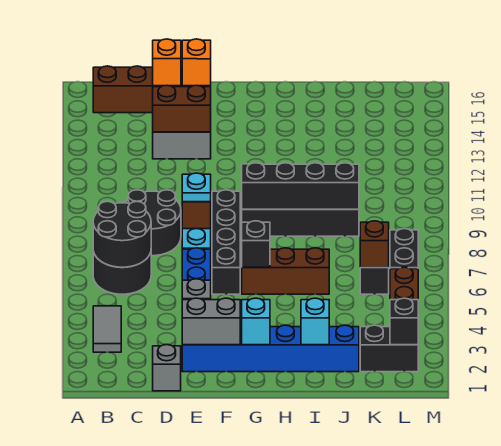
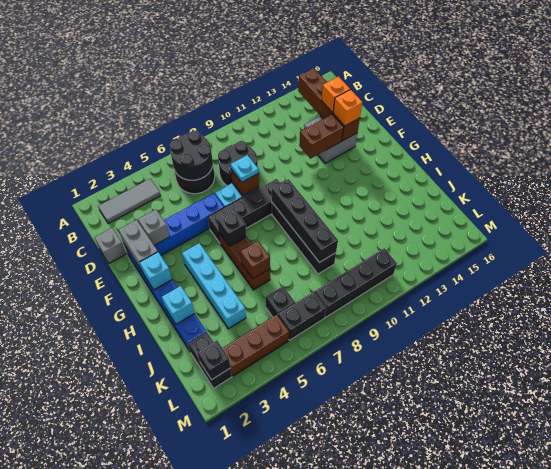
grey tile B3:B4 level 1 -> grey tile B2:B4 level 1
brown brick D13:E13 level 2 -> brown brick E12:E13 level 2
none -> cyan brick G4:J4 level 1
brown brick K6 level 2 -> brown brick I6 level 2
none -> black brick L8:L11 level 1

